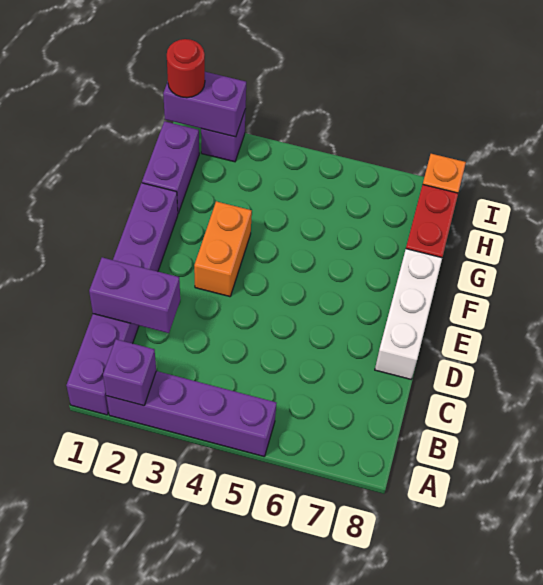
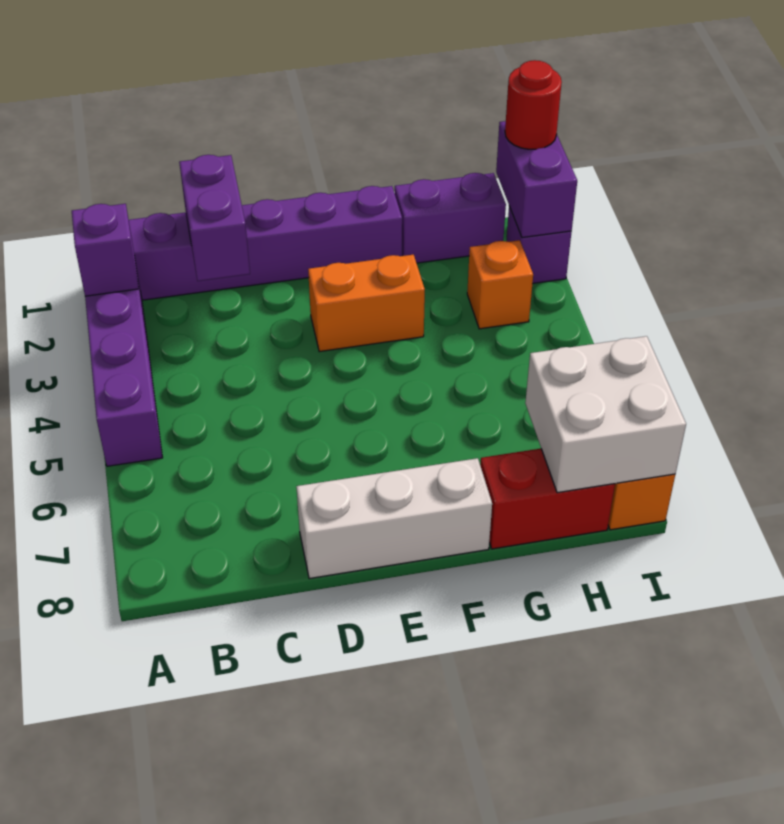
none -> orange brick H3 level 1
none -> white brick H7:I8 level 2

